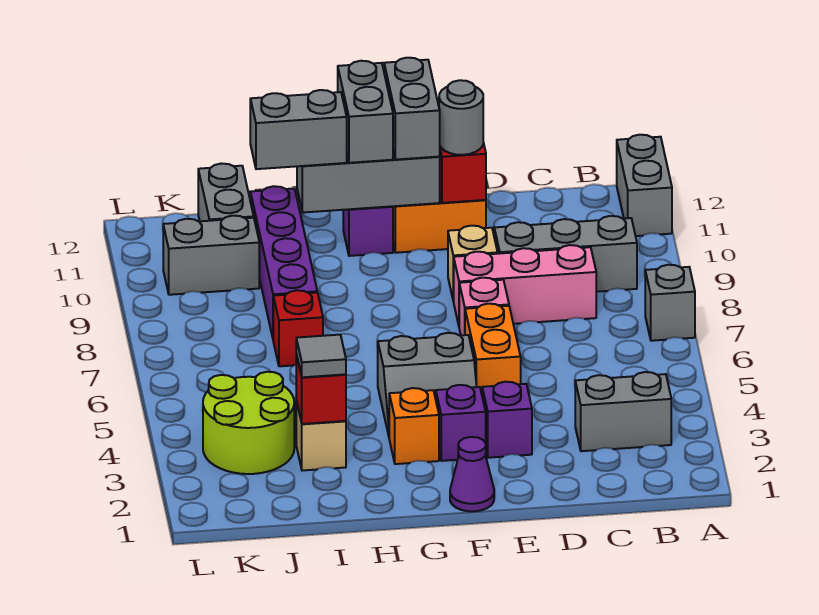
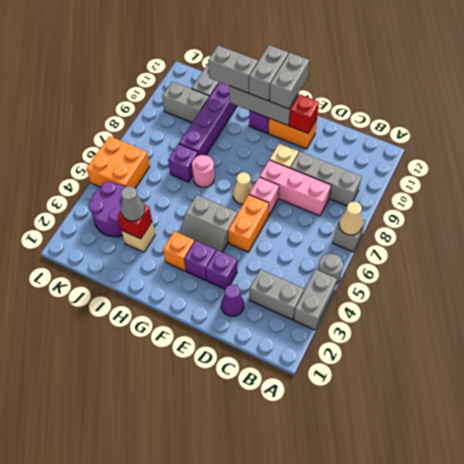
none -> tan cone A7 level 2
grey brick A11:A12 level 1 -> grey brick A3:A4 level 1
grey round brick E11 level 3 -> grey round brick A5 level 1
purple cone F1 level 1 -> purple cone D2 level 1
none -> tan cone F7 level 1
none -> pink round brick H7 level 1
grey tile I3 level 3 -> grey cone I3 level 3
red brick I7 level 1 -> purple brick I7 level 1
lime round brick J3:K4 level 1 -> purple round brick J3:K4 level 1
none -> orange brick K5:L6 level 1

